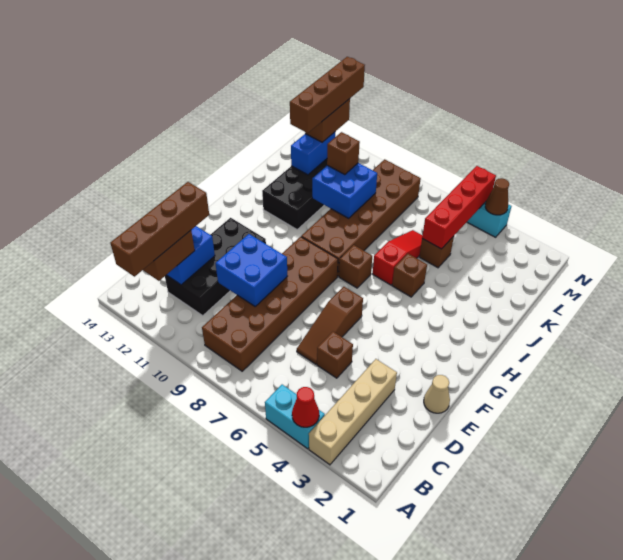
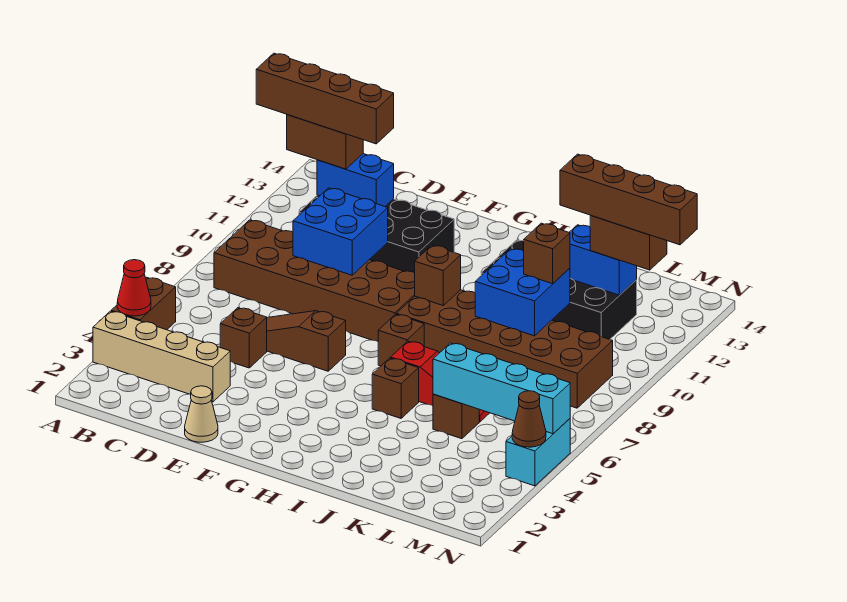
cyan brick A4:A5 level 1 -> brown brick A4:A5 level 1
none -> brown brick H9 level 2
red brick K5:N5 level 2 -> cyan brick K5:N5 level 2

